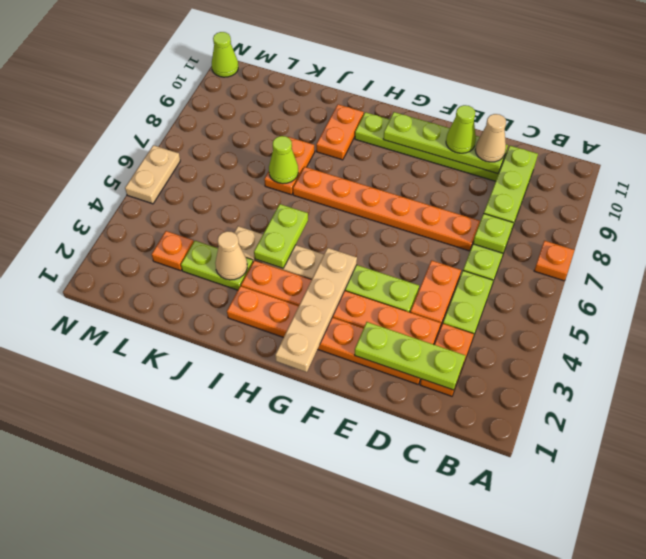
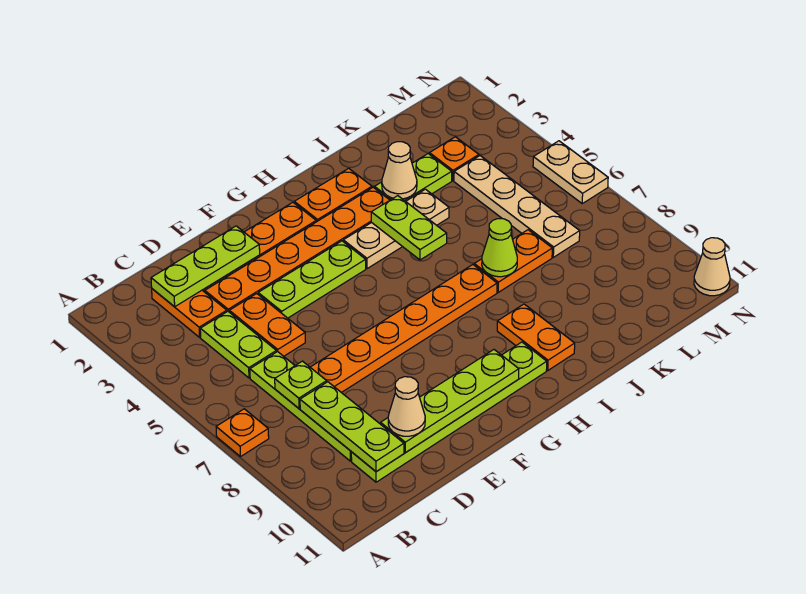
lime cone E10 level 3 -> none
tan plate G1:G4 level 2 -> tan plate L4:L7 level 1
orange plate J7:J8 level 1 -> orange plate J7:K7 level 1
lime cone N11 level 1 -> tan cone N11 level 1

